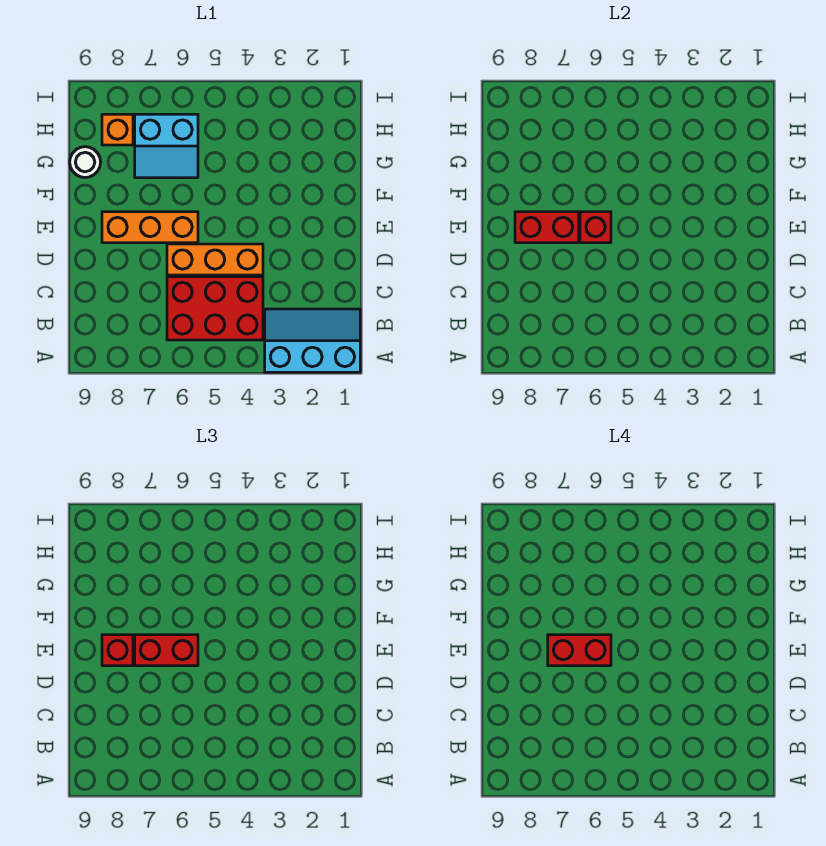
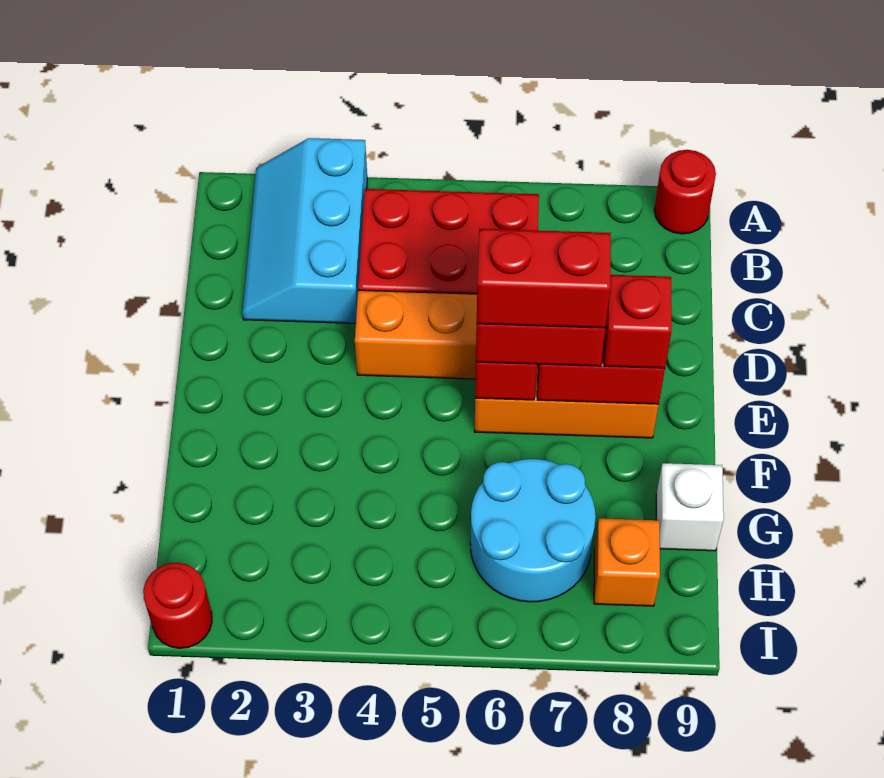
cyan slope A1:B3 level 1 top A -> cyan slope A2:C3 level 1 top 3
none -> red round brick A9 level 1
cyan slope G6:H7 level 1 top H -> cyan round brick G6:H7 level 1
white round brick G9 level 1 -> white brick G9 level 1
none -> red round brick I1 level 1

